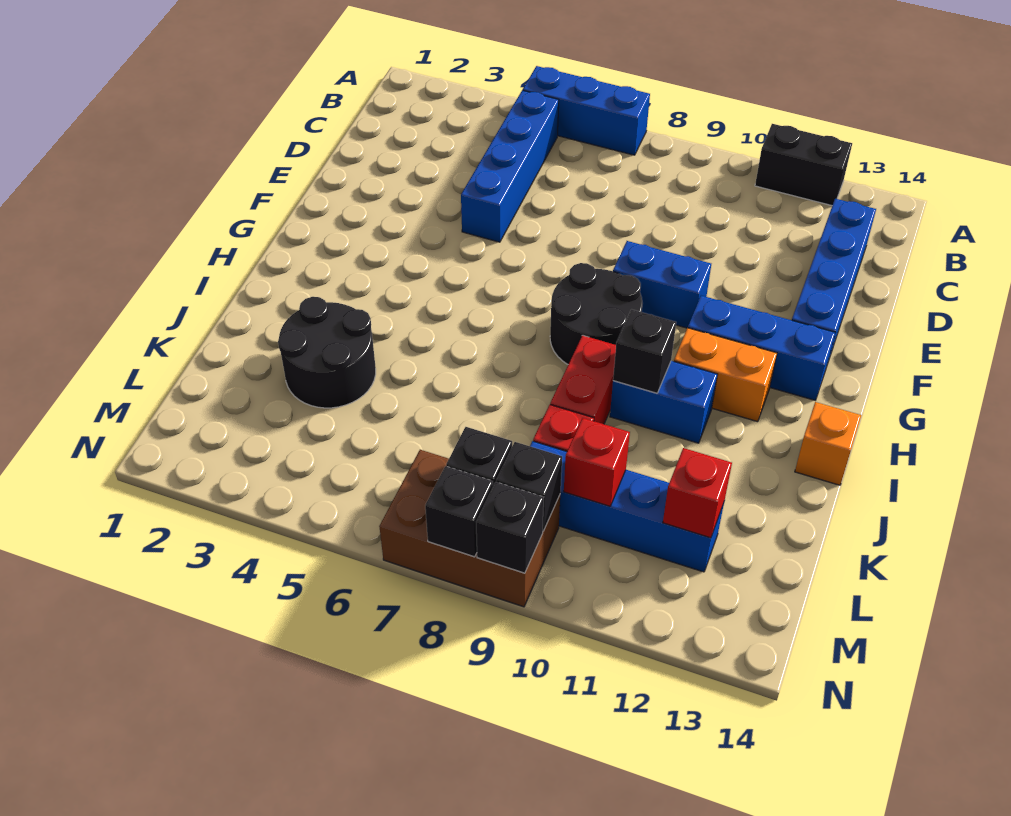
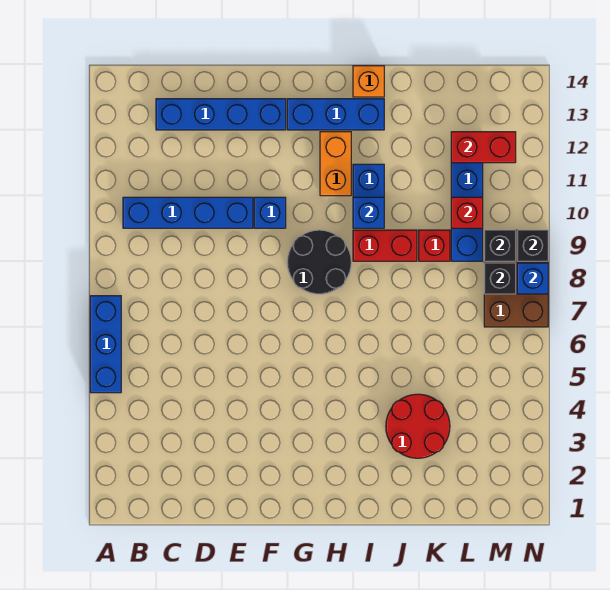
black brick A11:A12 level 1 -> none
blue brick B5:E5 level 1 -> blue brick B10:E10 level 1
blue brick F9:F10 level 1 -> blue brick F10 level 1
blue brick G11:G13 level 1 -> blue brick G13:I13 level 1
black brick I10 level 2 -> blue brick I10 level 2
black round brick J3:K4 level 1 -> red round brick J3:K4 level 1
red brick L12 level 2 -> red brick L12:M12 level 2
black brick N8 level 2 -> blue brick N8 level 2

